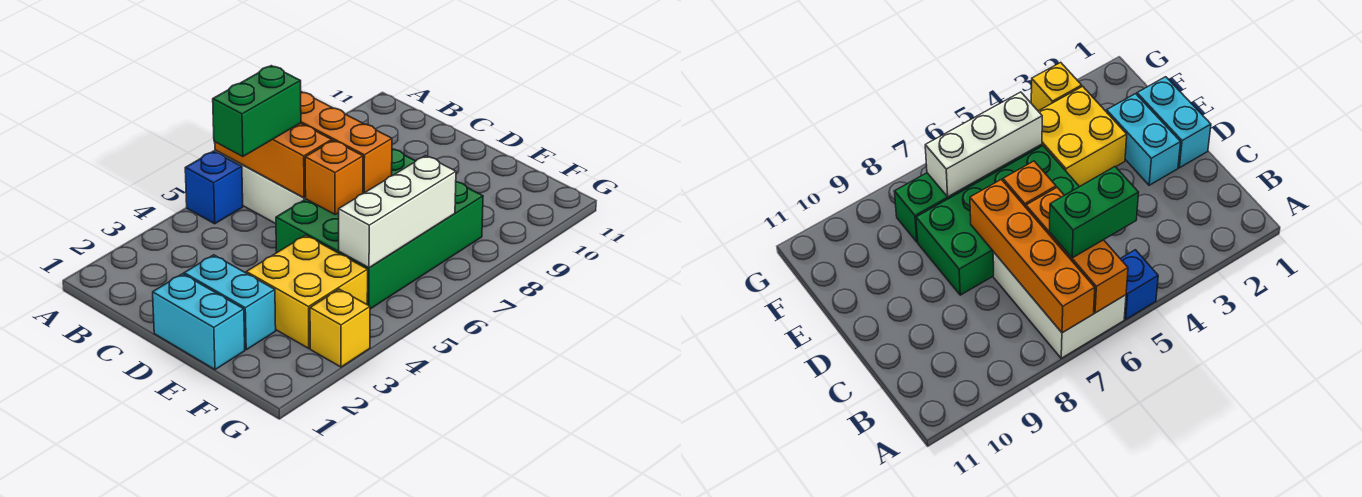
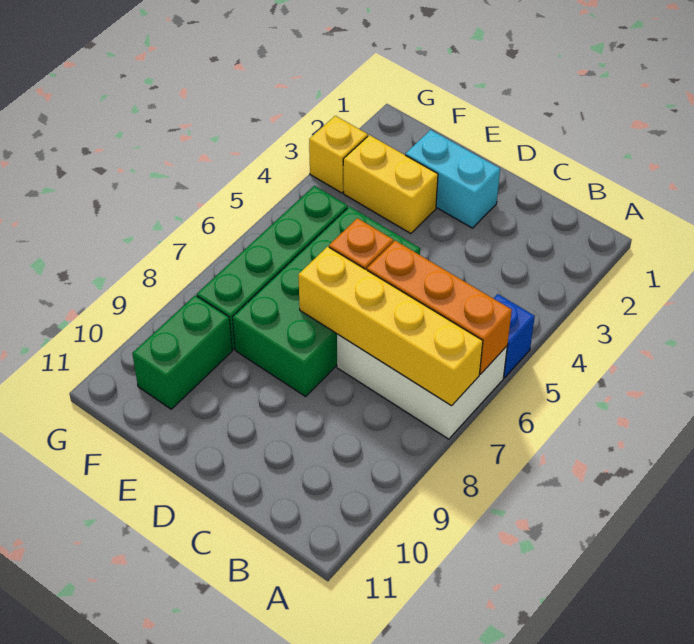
orange brick A7:D7 level 2 -> yellow brick A7:D7 level 2
green brick B5:B6 level 3 -> green brick F9:F10 level 1
cyan brick D1:E1 level 1 -> none
yellow brick E3:F4 level 1 -> yellow brick E3:F3 level 1
white brick F5:F7 level 2 -> none

